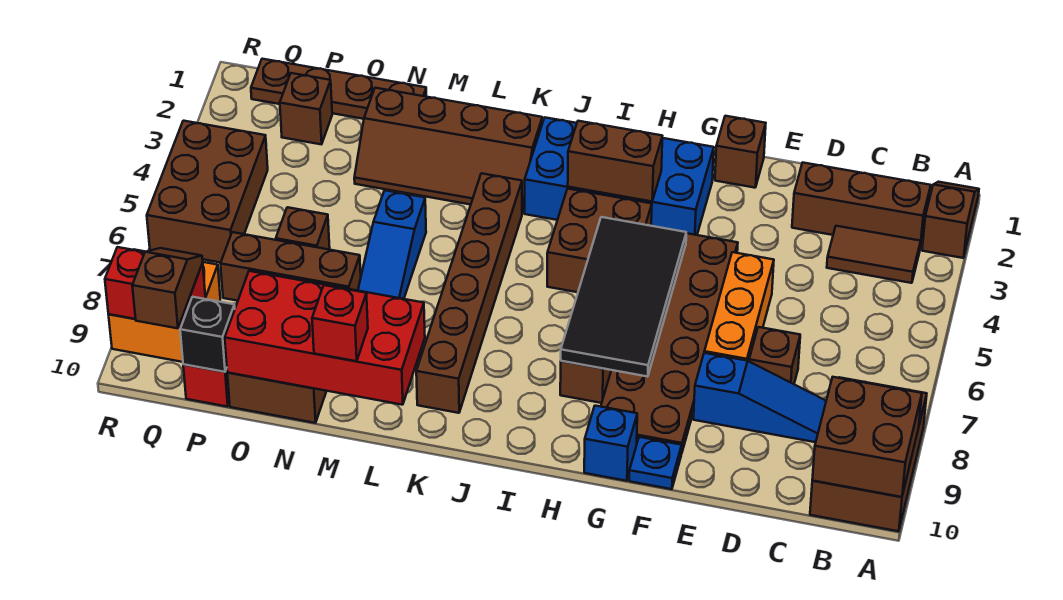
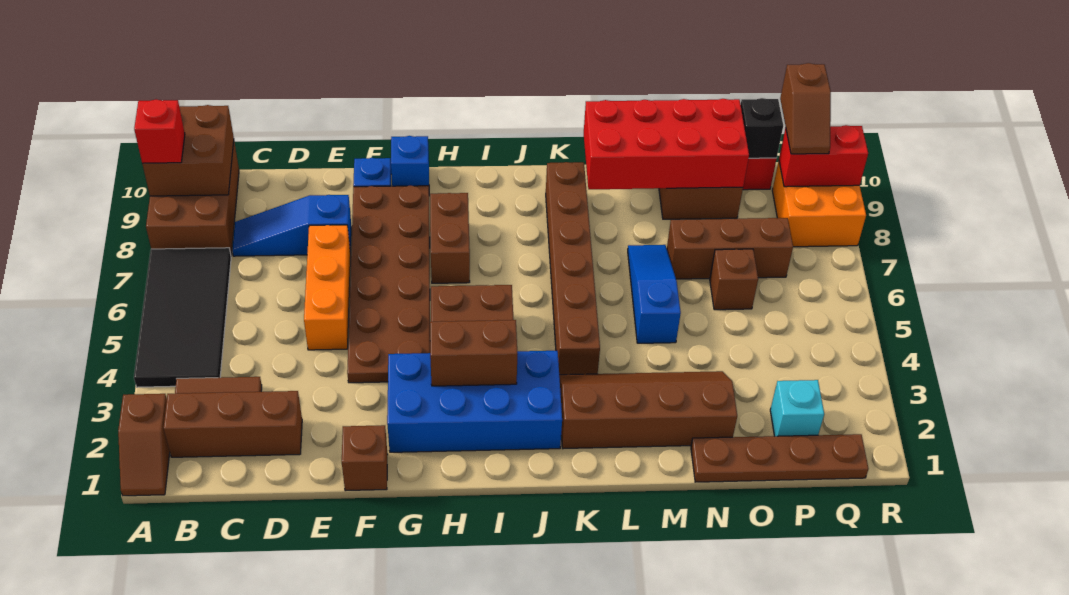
brown brick D7 level 1 -> none
black tile G5:H8 level 2 -> black tile A4:B7 level 1
red brick M10 level 3 -> red brick A9 level 3
brown brick P2 level 1 -> cyan brick P2 level 1
brown brick Q4:R6 level 1 -> none

